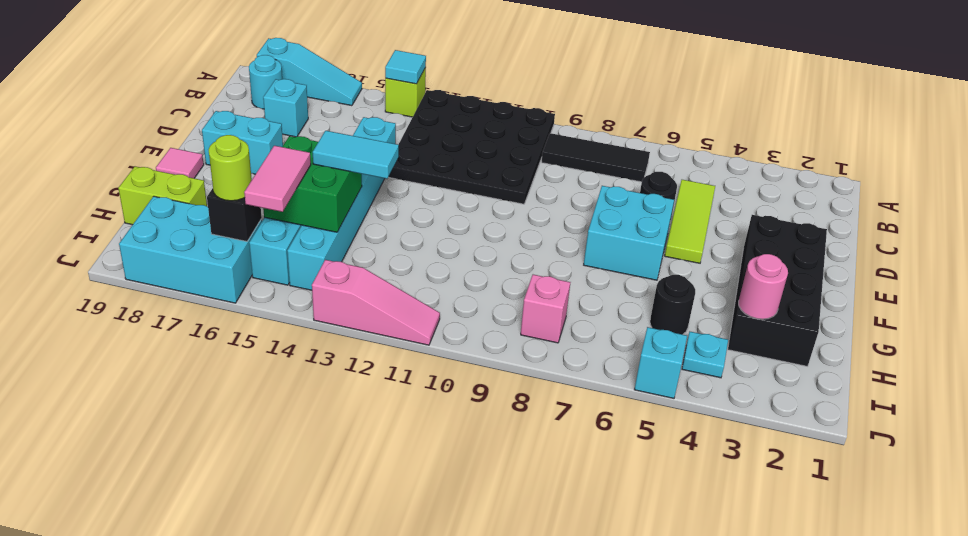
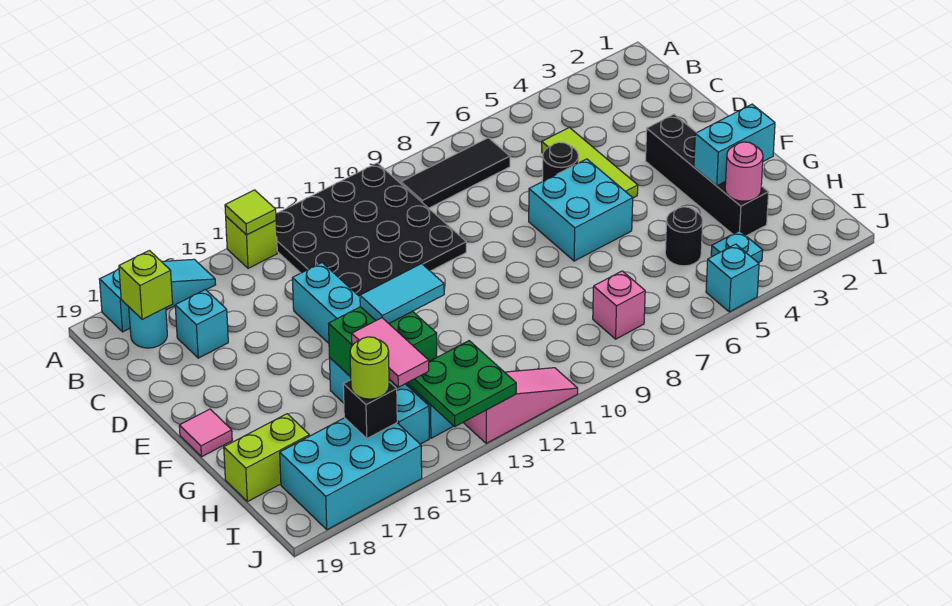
cyan tile A14 level 2 -> lime tile A14 level 2
none -> lime brick B18 level 2
black brick E2:H3 level 1 -> black brick E3:H3 level 1
cyan brick E17:E18 level 1 -> cyan brick G2:G3 level 2
none -> green plate I13:J14 level 2

